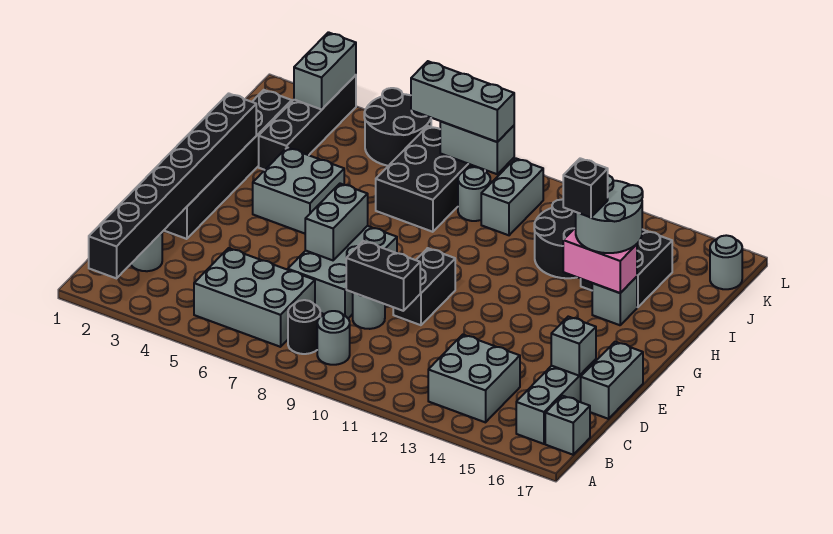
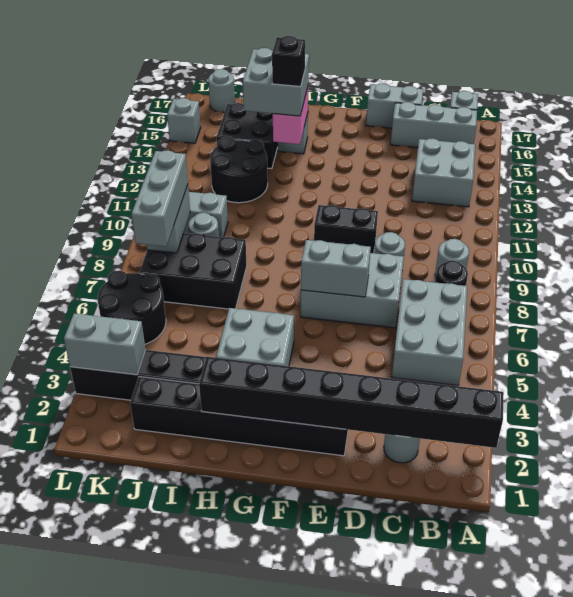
black brick D9:D10 level 2 -> none
grey brick D16 level 2 -> grey brick L15 level 1
grey round brick H14:I15 level 3 -> grey brick H14:I15 level 3

